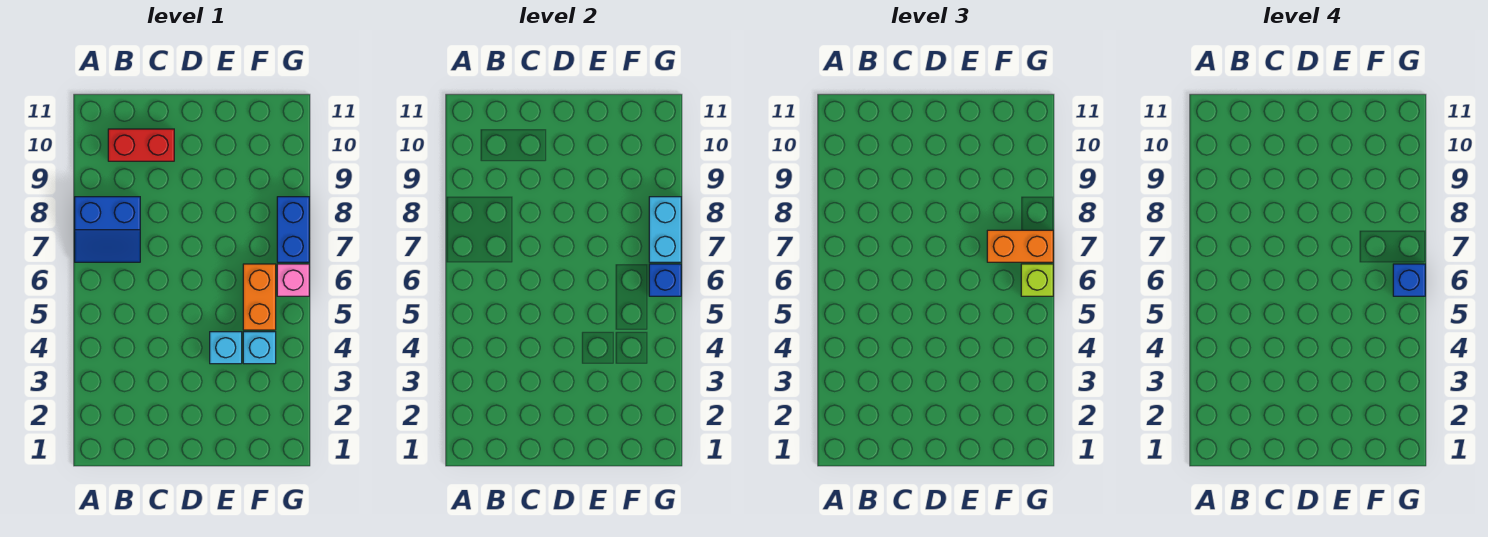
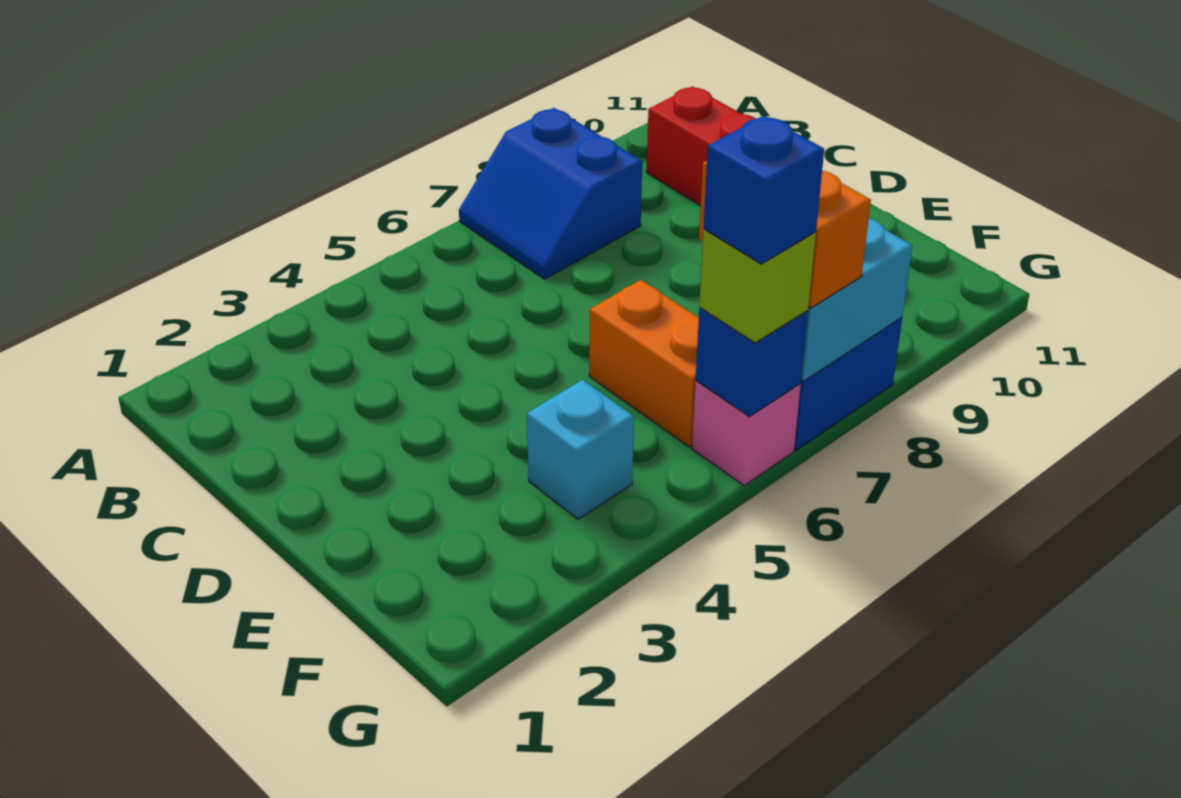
cyan brick E4 level 1 -> none
orange brick F5:F6 level 1 -> orange brick E6:F6 level 1

